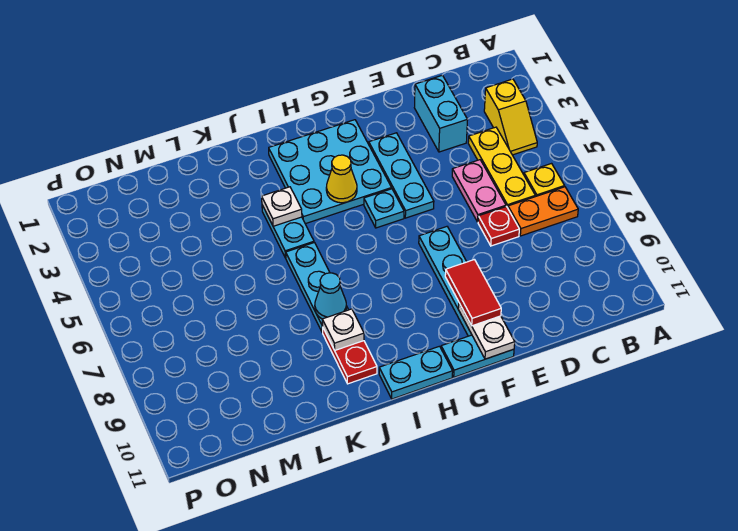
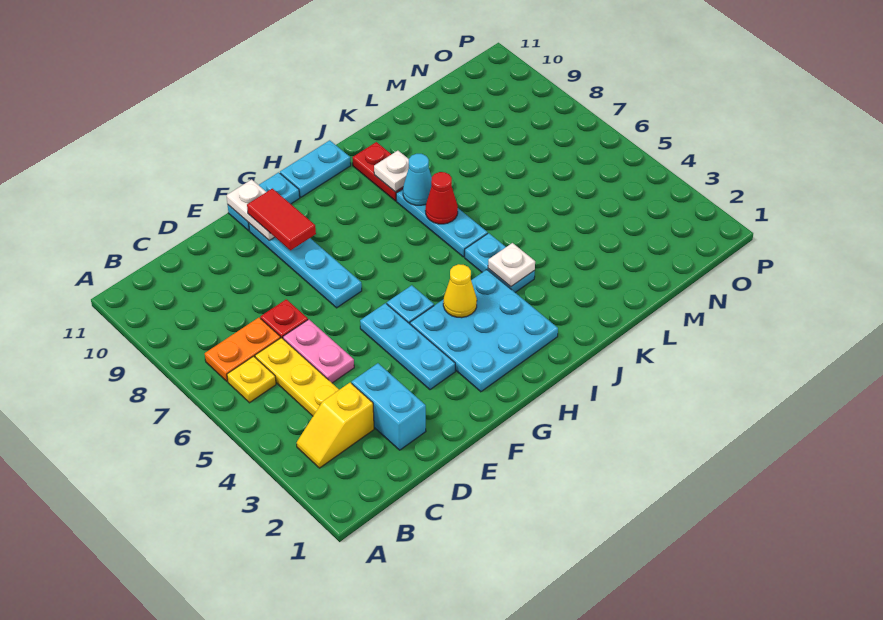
yellow slope B3:B4 level 1 top 3 -> yellow slope B3:C3 level 1 top C
none -> red cone J7 level 2

